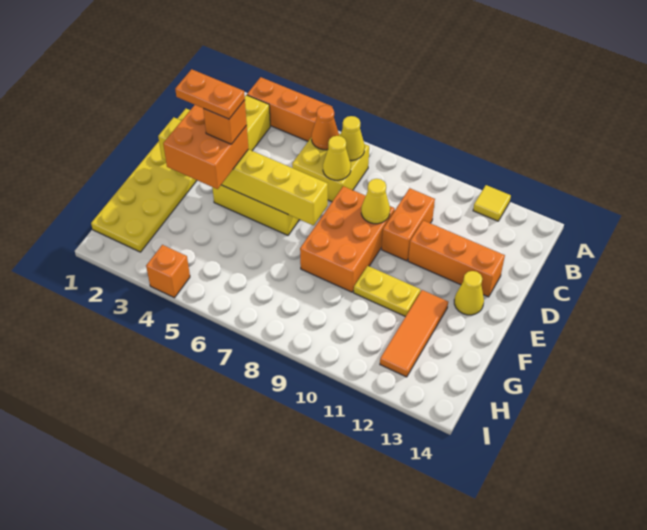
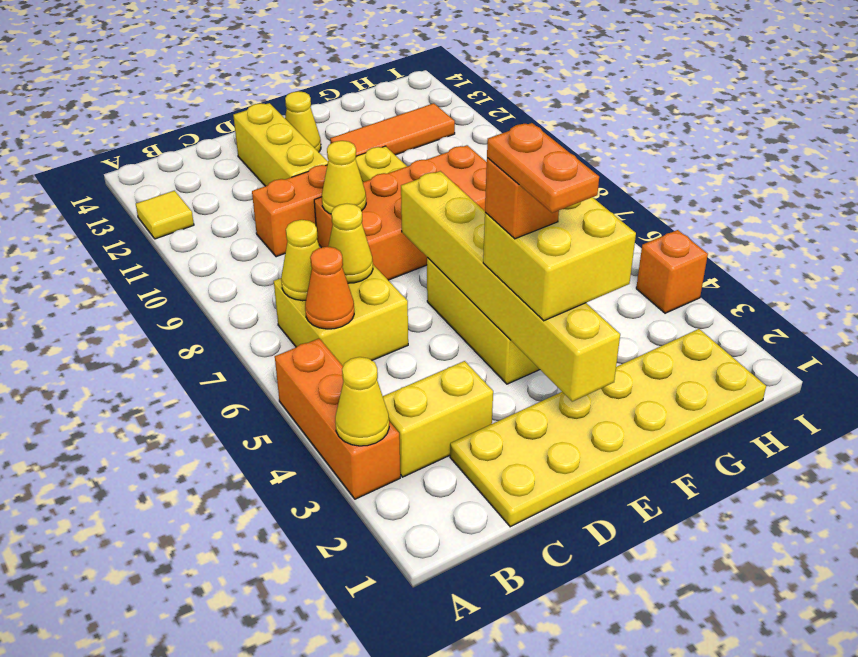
none -> yellow cone A3 level 2
orange brick D8:F9 level 1 -> orange brick D8:G9 level 1
orange brick D11:D13 level 1 -> yellow brick D11:D13 level 1
orange brick E3:F4 level 3 -> yellow brick E3:F4 level 3

